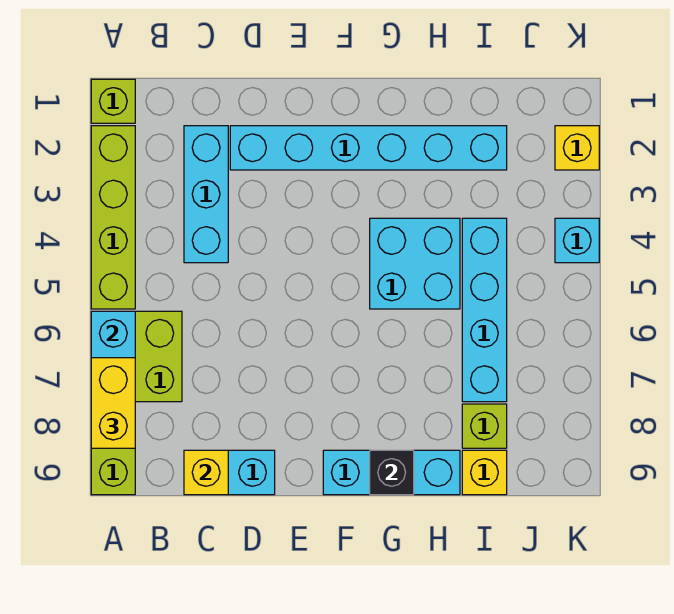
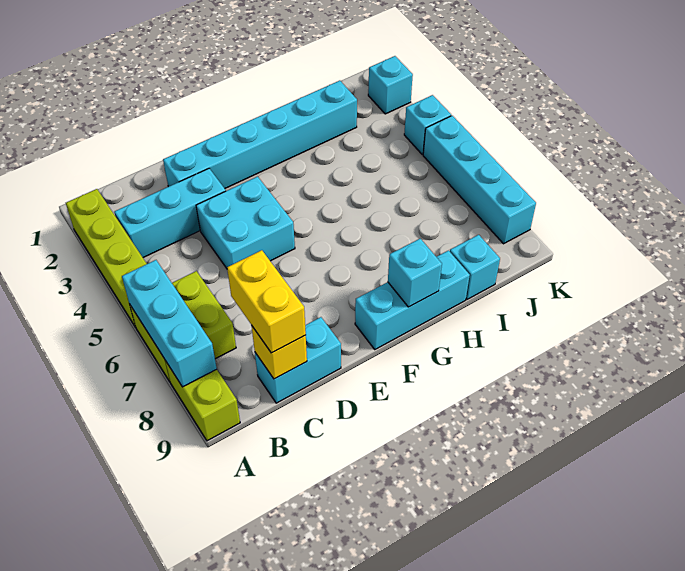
lime brick A1 level 1 -> none
yellow brick A7:A8 level 3 -> yellow brick C8:C9 level 3
cyan brick C2:C4 level 1 -> cyan brick B3:D3 level 1
cyan brick G4:H5 level 1 -> cyan brick D4:E5 level 1
black brick G9 level 2 -> cyan brick G9 level 2
cyan brick I4:I7 level 1 -> cyan brick K5:K8 level 1
lime brick I8 level 1 -> none
yellow brick I9 level 1 -> cyan brick I9 level 1
yellow brick K2 level 1 -> cyan brick K2 level 1

